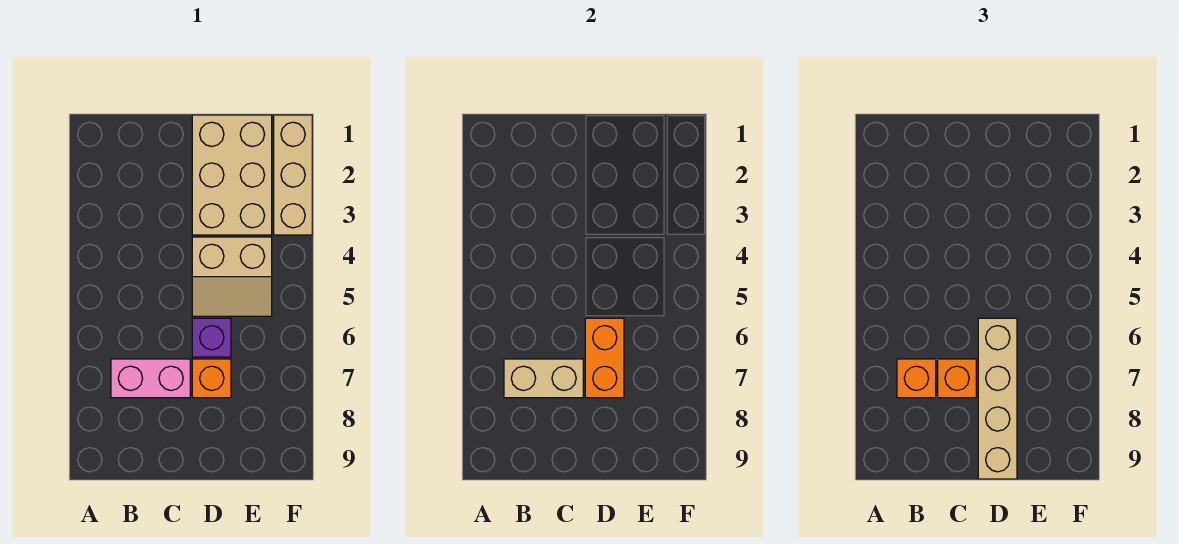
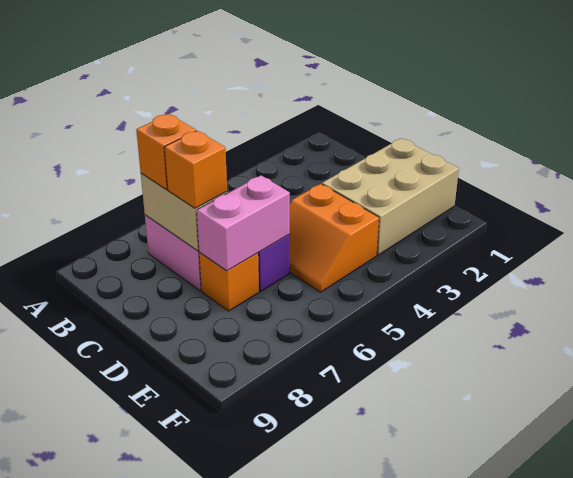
tan slope D4:E5 level 1 top 4 -> orange slope D4:E5 level 1 top 4
orange brick D6:D7 level 2 -> pink brick D6:D7 level 2
tan brick D6:D9 level 3 -> none
tan brick F1:F3 level 1 -> none

